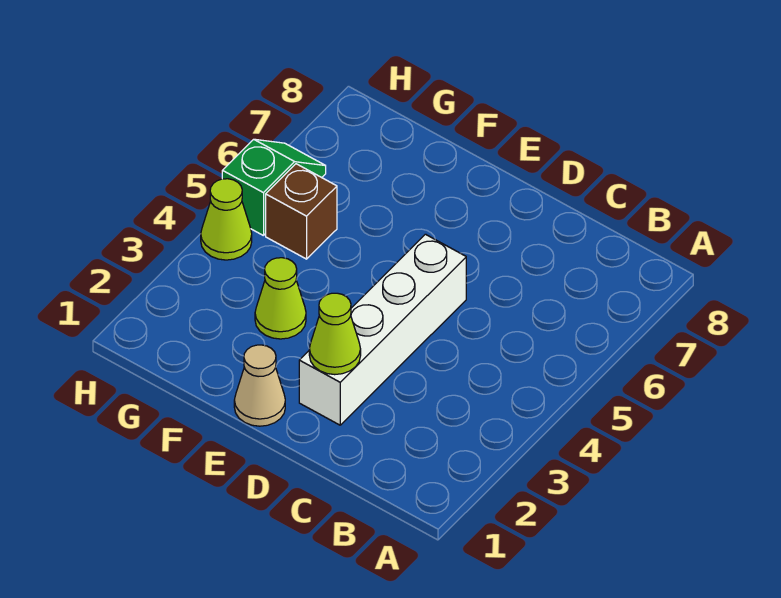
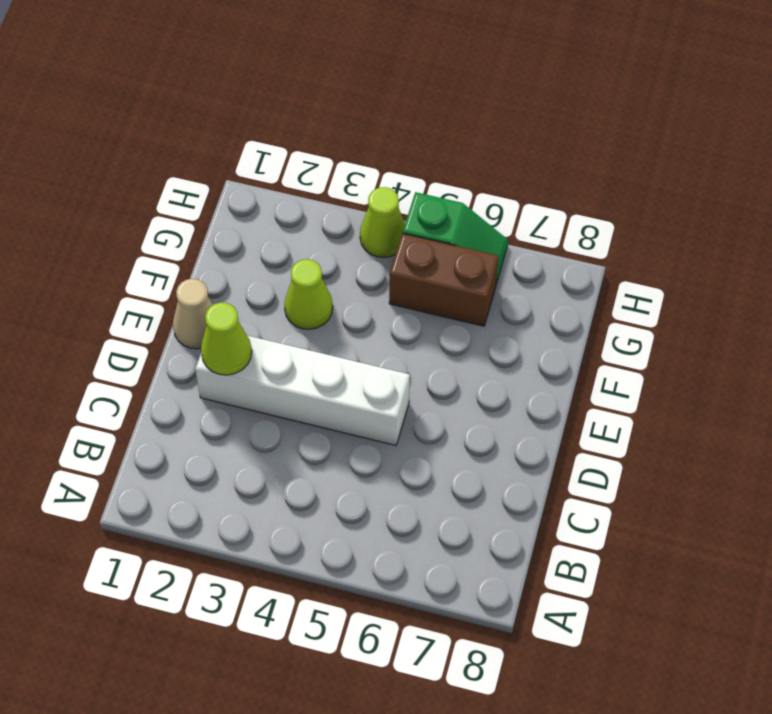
brown brick G5 level 1 -> brown brick G5:G6 level 1

